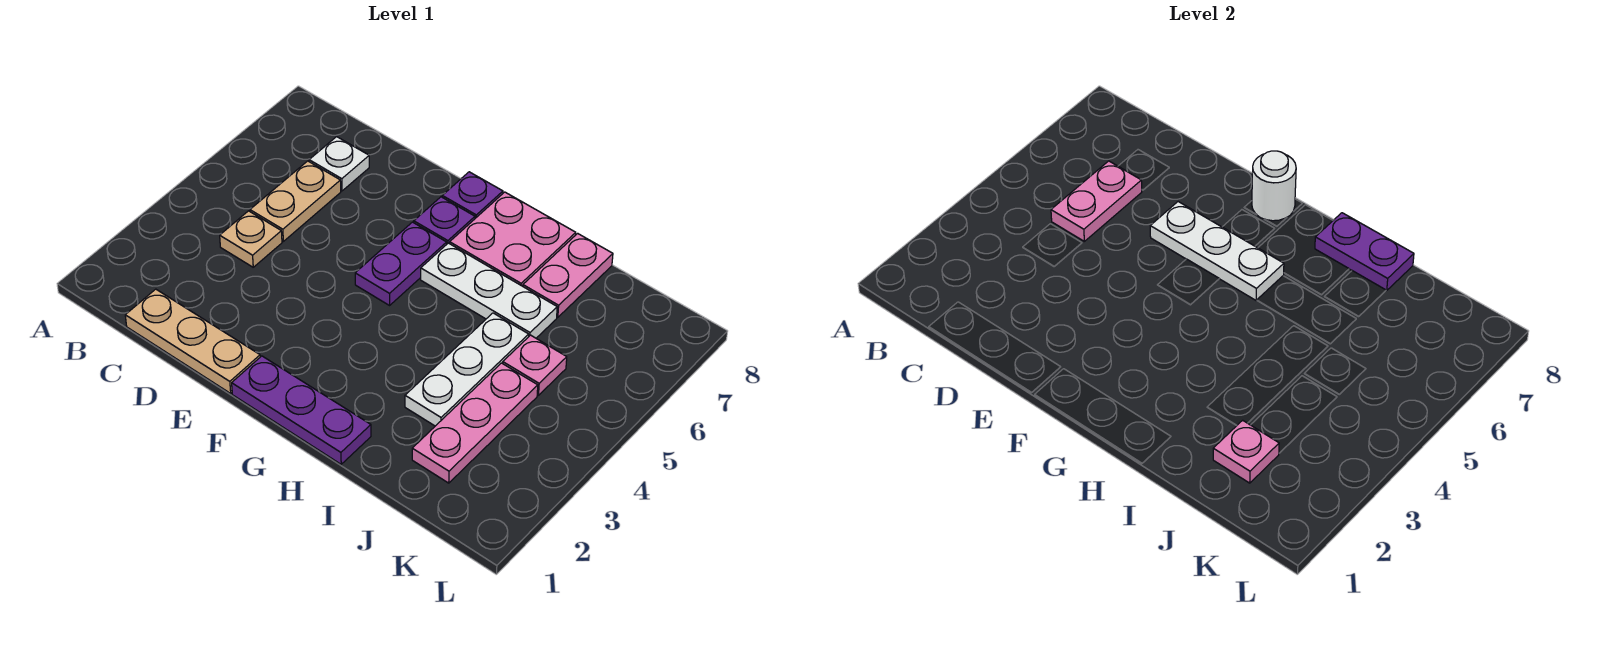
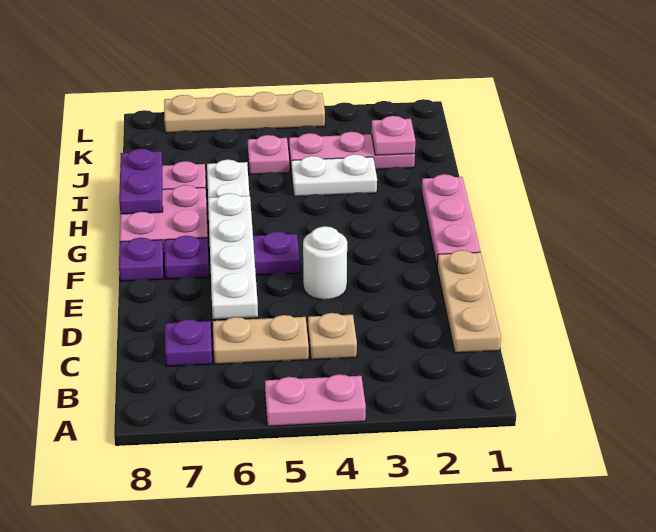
pink plate C5:C6 level 2 -> pink plate A4:A5 level 1
white plate C7 level 1 -> purple plate C7 level 1
white plate E6:G6 level 2 -> white plate D6:G6 level 2
purple plate F1:H1 level 1 -> pink plate F1:H1 level 1
white round brick F8 level 2 -> white round brick E4 level 1
white plate I3:I5 level 1 -> white plate I3:I4 level 1
none -> tan plate L4:L7 level 1

